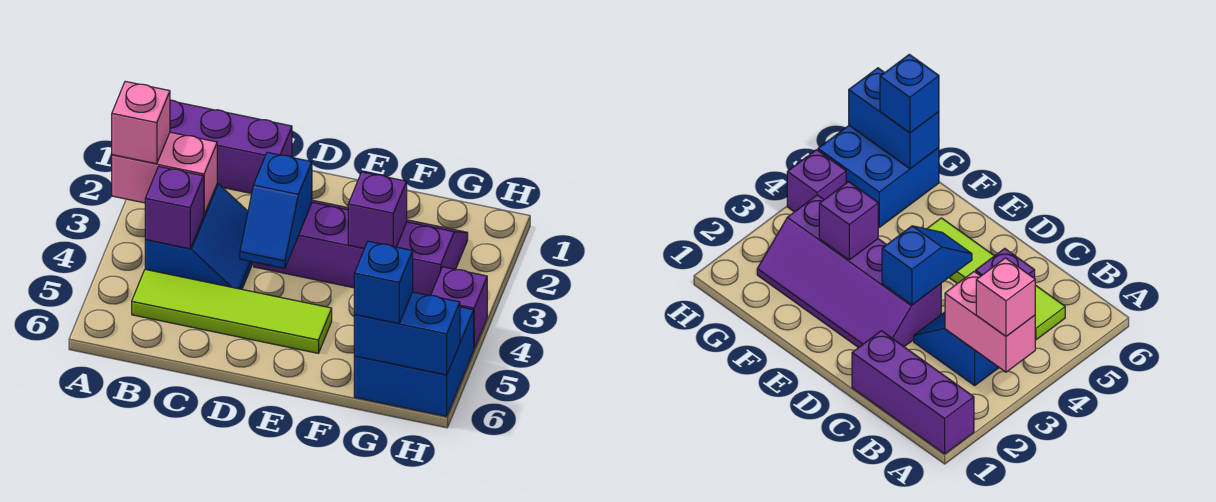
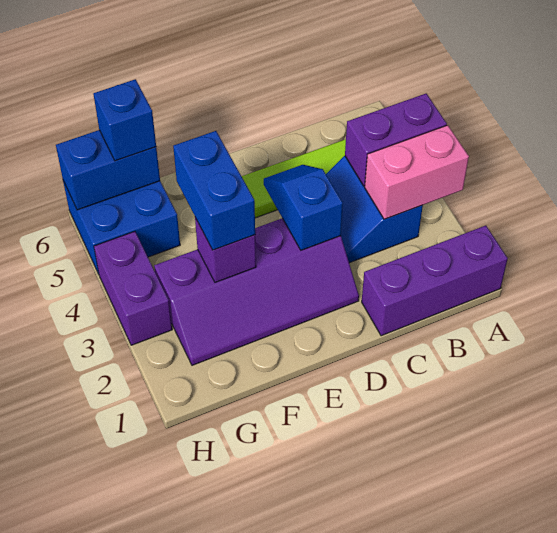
pink brick A3 level 3 -> none
purple brick B4 level 2 -> purple brick A4:B4 level 2
none -> blue brick F3:F4 level 3
purple brick H4 level 1 -> purple brick H3:H4 level 1

